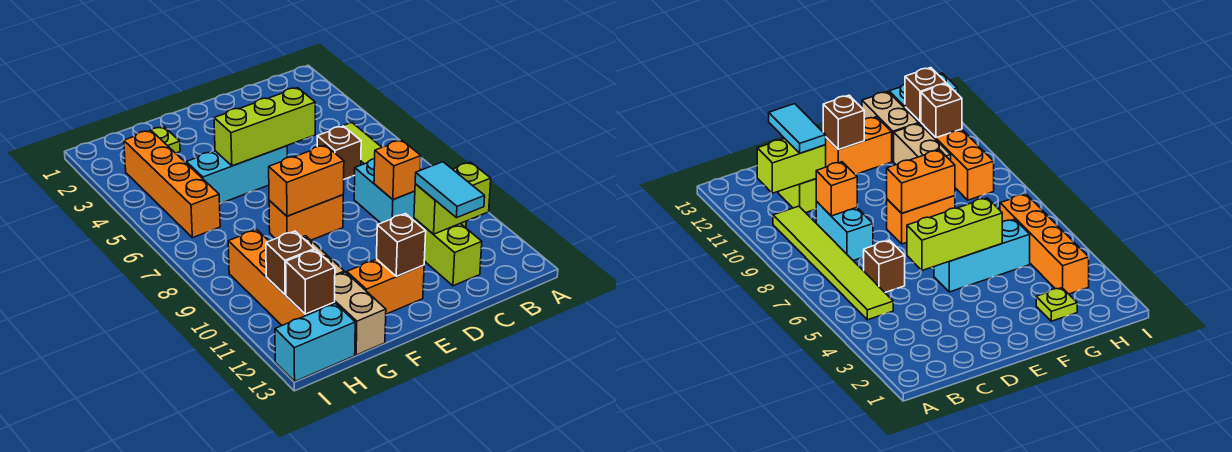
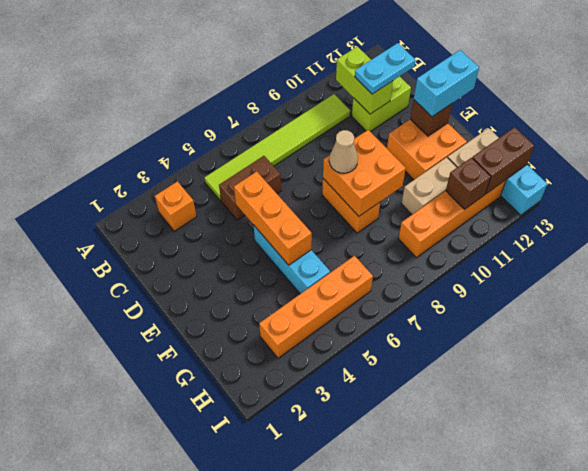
brown brick C6 level 1 -> brown brick C5:C6 level 1
cyan brick C8:C9 level 1 -> cyan brick E12:E13 level 3
orange brick C9 level 2 -> orange brick B3 level 1
cyan tile C11:C12 level 3 -> cyan plate C11:C12 level 3
lime brick D5:F5 level 2 -> orange brick D5:F5 level 2
orange brick E8:F8 level 2 -> orange brick E8:F9 level 2
none -> tan cone E8 level 3
orange brick E12:F12 level 1 -> orange brick E11:F12 level 1
lime plate G2 level 1 -> none
brown brick H12 level 2 -> brown brick H12:H13 level 2

